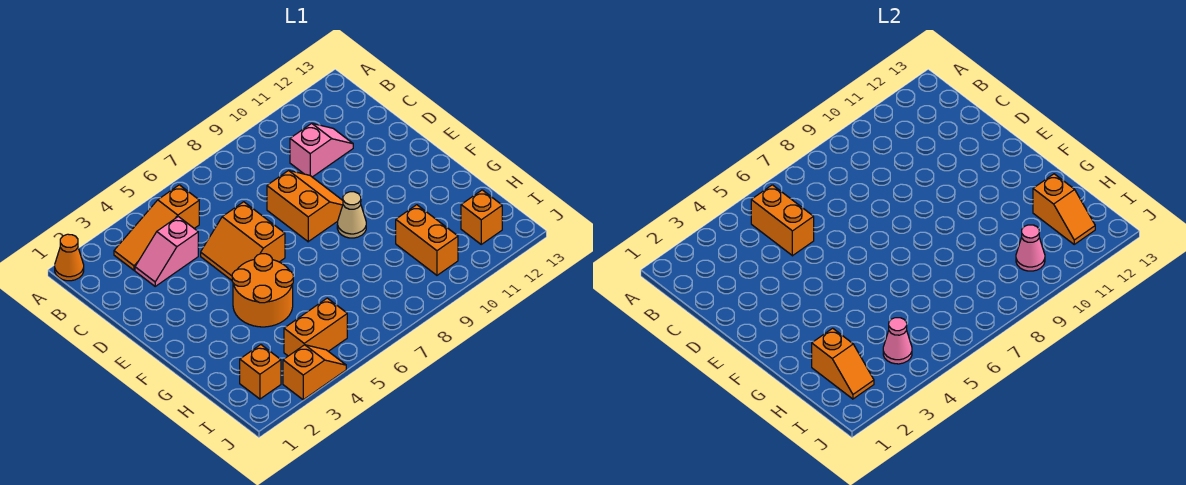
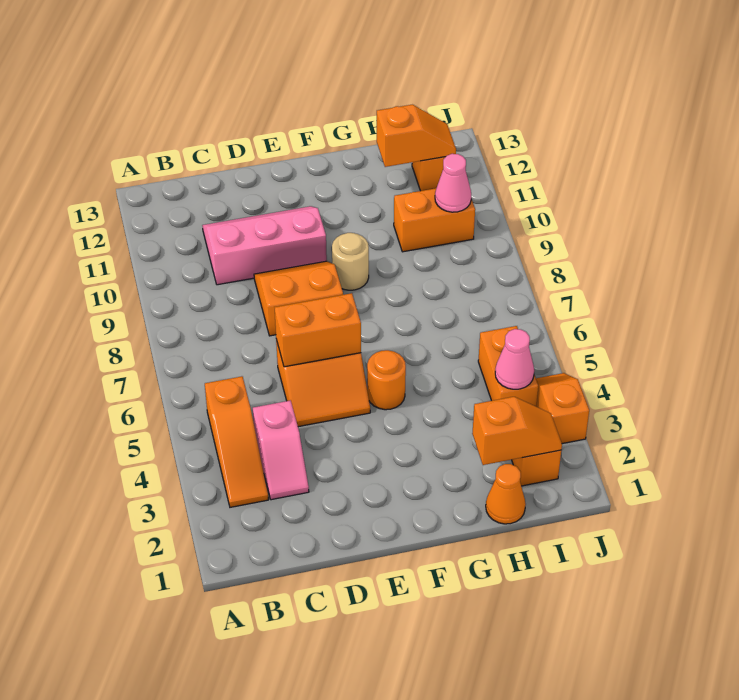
orange cone A1 level 1 -> orange cone H1 level 1
orange brick B5:C5 level 2 -> orange brick D6:E6 level 2
pink slope C10:C11 level 1 top 10 -> pink slope C10:E11 level 1 top 10
orange round brick F4:G5 level 1 -> orange round brick F5 level 1
tan cone F9 level 1 -> tan round brick F9 level 1

